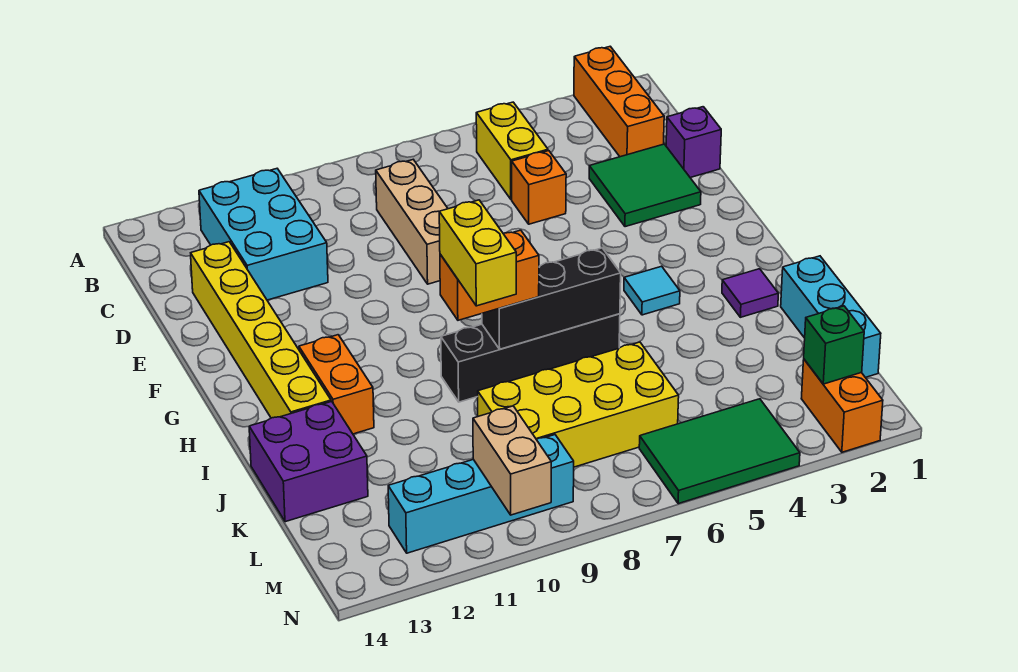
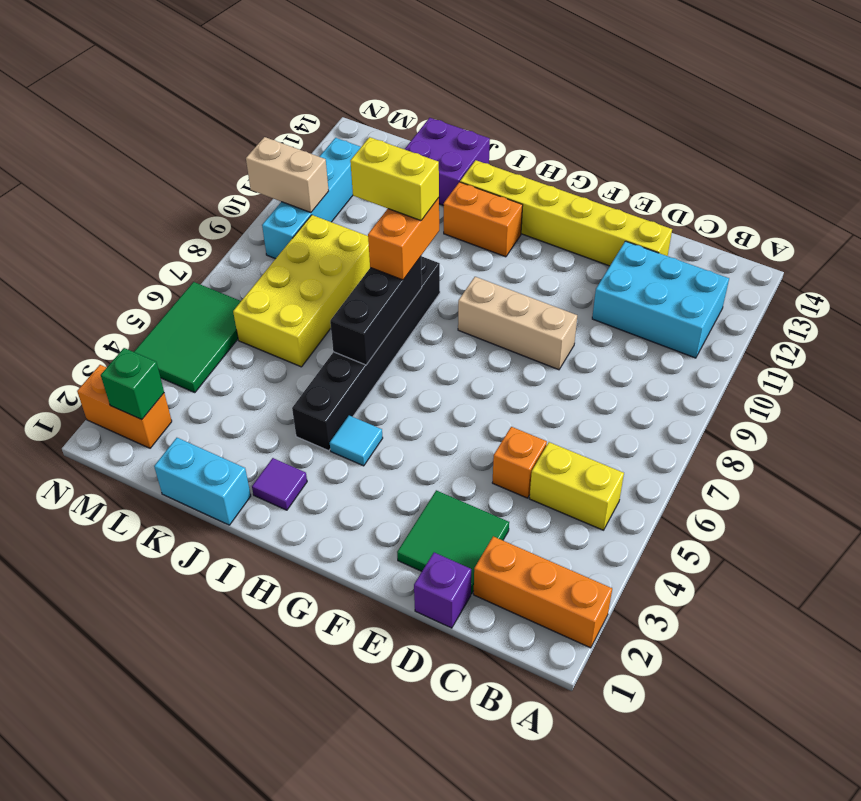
tan brick C8:E8 level 1 -> tan brick E9:G9 level 1
black brick I6:I9 level 1 -> black brick I4:I9 level 1
cyan brick J1:L1 level 1 -> cyan brick J1:K1 level 1

